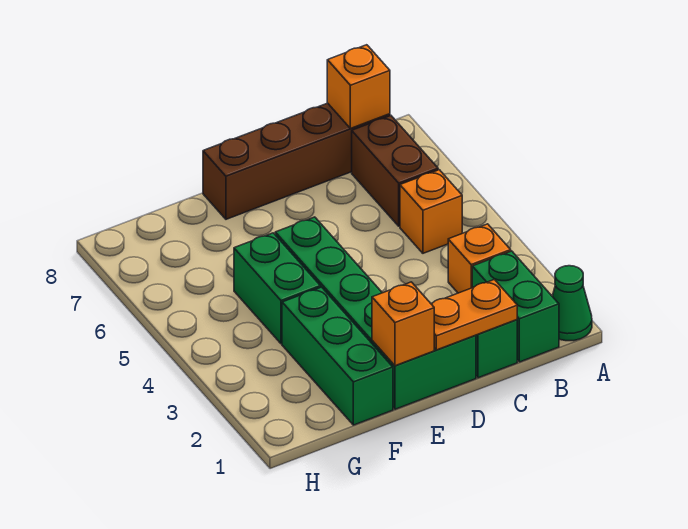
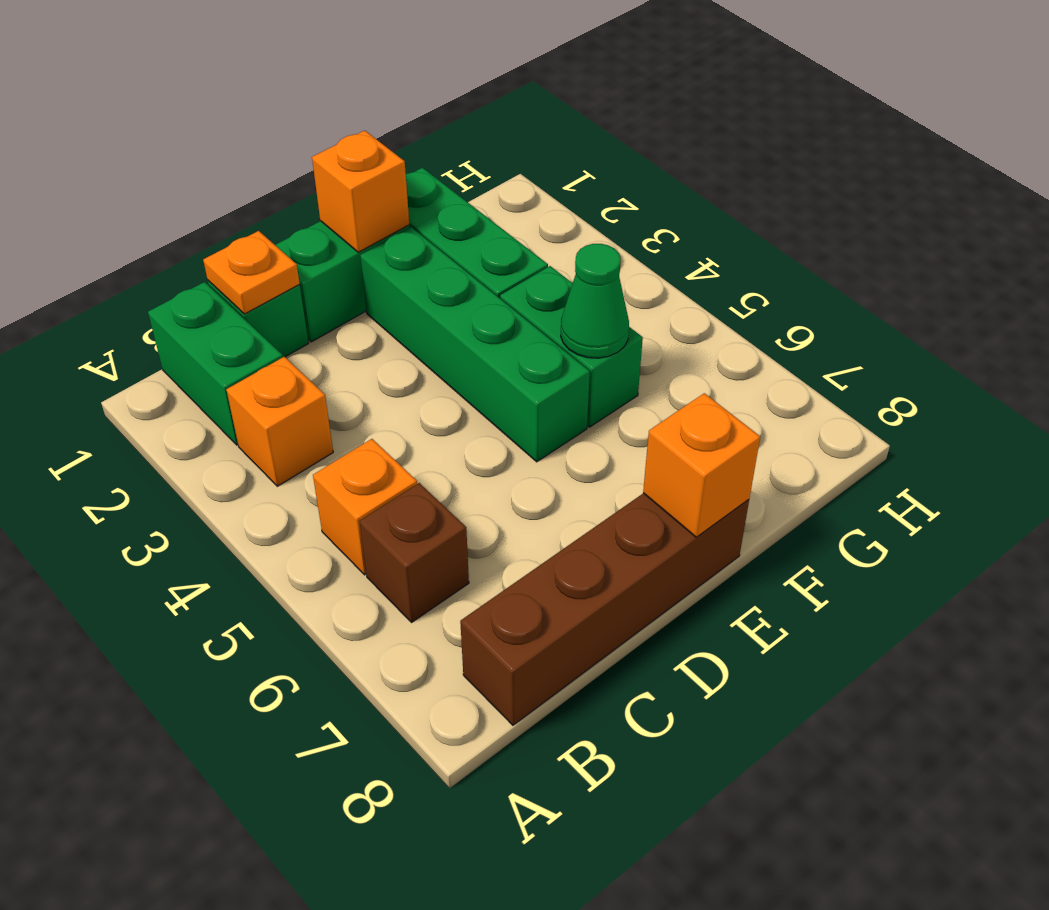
green cone A1 level 1 -> green cone F5 level 2
brown brick B6:B7 level 1 -> brown brick B6 level 1
orange brick B8 level 2 -> orange brick E8 level 2
orange plate C1:D1 level 2 -> orange plate C1 level 2

